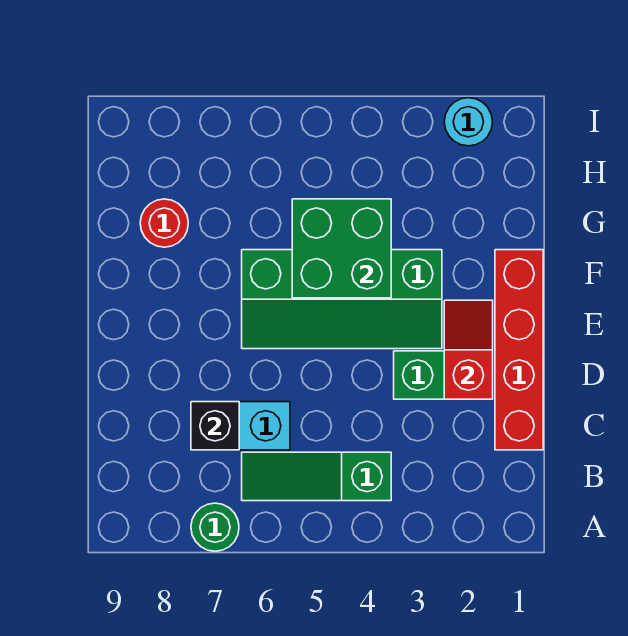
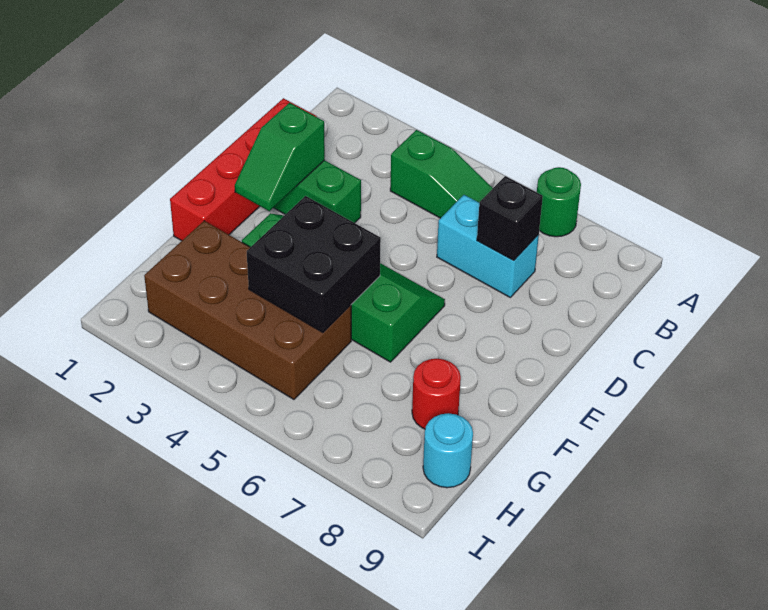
red slope D2:E2 level 2 top D -> green slope D2:E2 level 2 top D
green brick F4:G5 level 2 -> black brick F4:G5 level 2
none -> brown brick G2:H5 level 1
cyan round brick I2 level 1 -> cyan round brick H9 level 1

